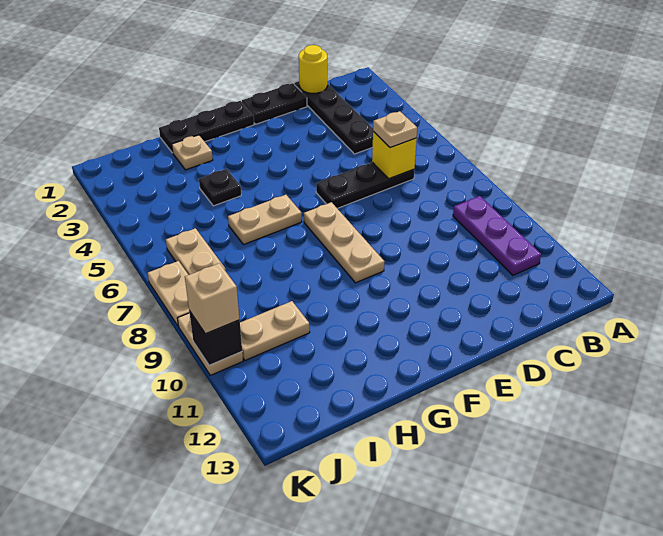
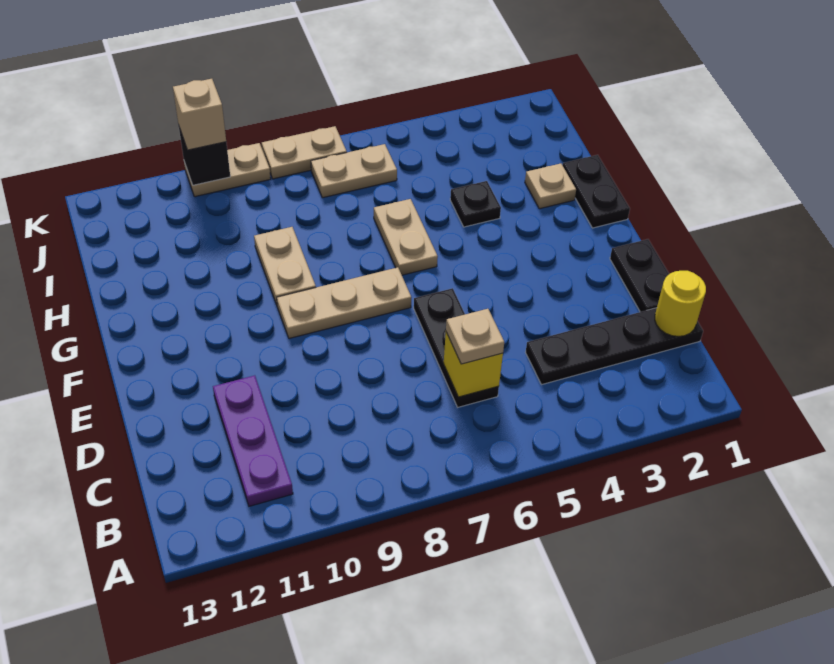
purple plate B9:B11 level 1 -> purple plate B11:D11 level 1
black plate F1:H1 level 1 -> black plate G1:H1 level 1
tan plate I10:J10 level 1 -> tan plate G9:H9 level 1

